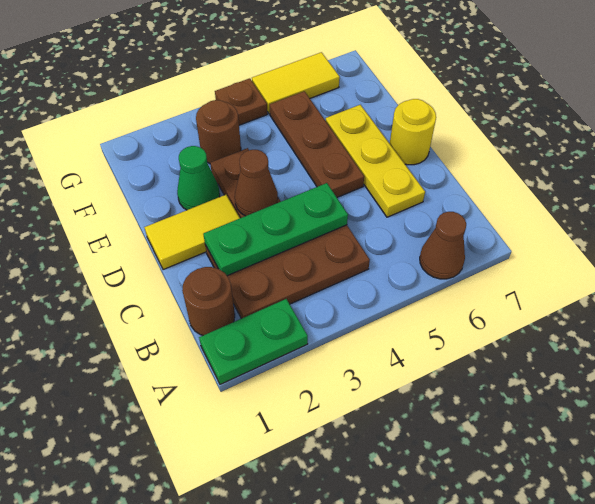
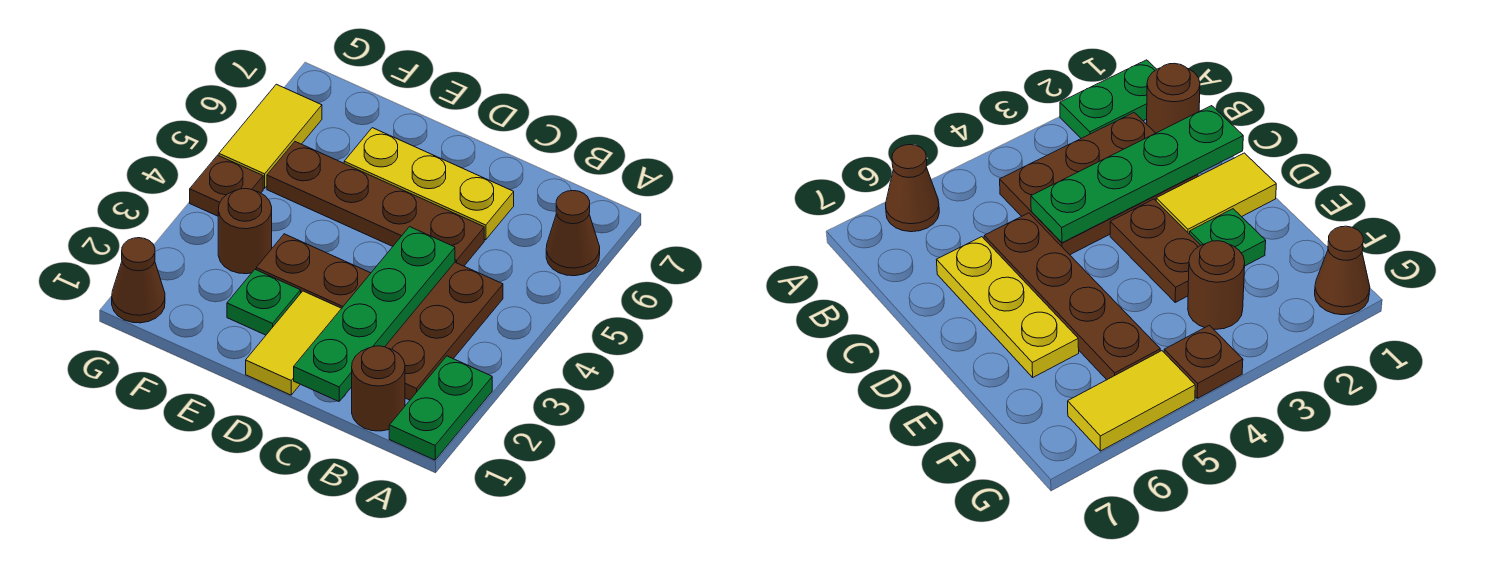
green plate C2:C4 level 2 -> green plate C1:C4 level 2
brown cone D3 level 2 -> brown cone G1 level 1
brown plate D5:F5 level 1 -> brown plate C5:F5 level 1
yellow round brick D7 level 1 -> none
green cone E2 level 1 -> green plate E2 level 1

